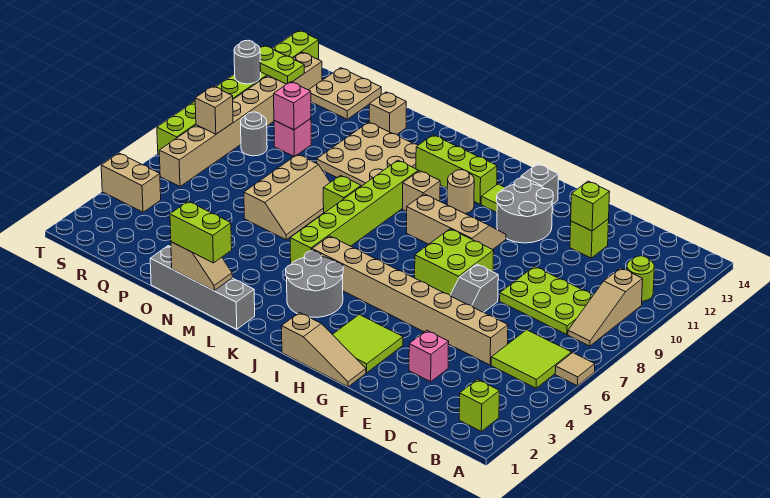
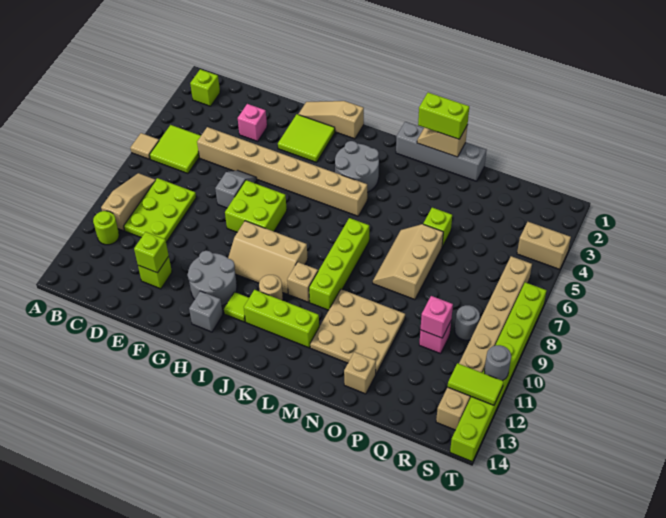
lime plate C8:E9 level 1 -> lime plate C8:D10 level 1
lime brick L5:L10 level 1 -> lime brick L7:L10 level 1
lime brick M8 level 1 -> lime brick O5 level 1
tan plate Q13:R14 level 1 -> none
tan brick S8 level 2 -> none
lime plate S12:T12 level 2 -> lime tile S12:T12 level 2

